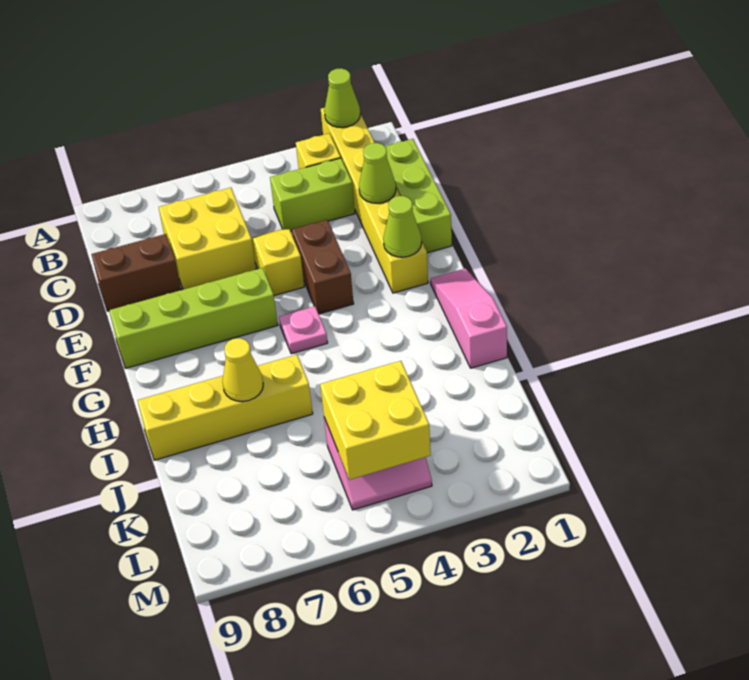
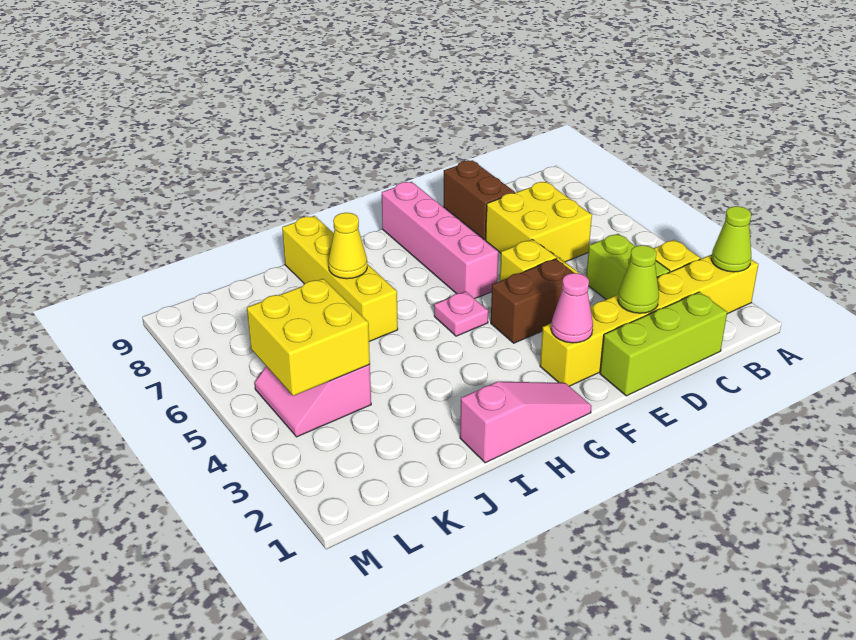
lime cone F2 level 2 -> pink cone F2 level 2
lime brick F6:F9 level 1 -> pink brick F6:F9 level 1

